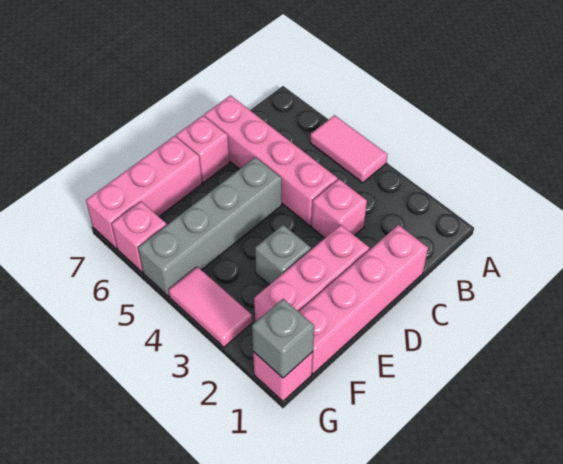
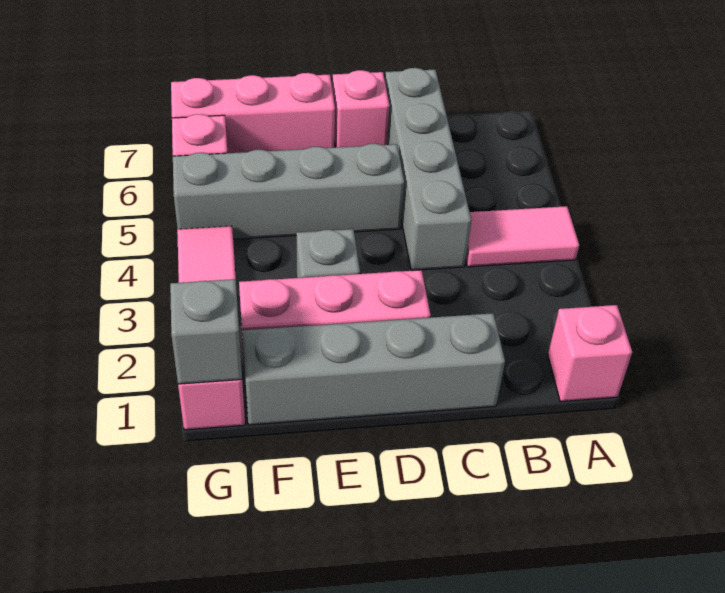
pink tile A4:A5 level 1 -> pink tile A4:B4 level 1
pink brick C1:F1 level 1 -> grey brick C1:F1 level 1
pink brick C3 level 1 -> pink brick A1 level 1
pink brick C4:C7 level 1 -> grey brick C4:C7 level 1

